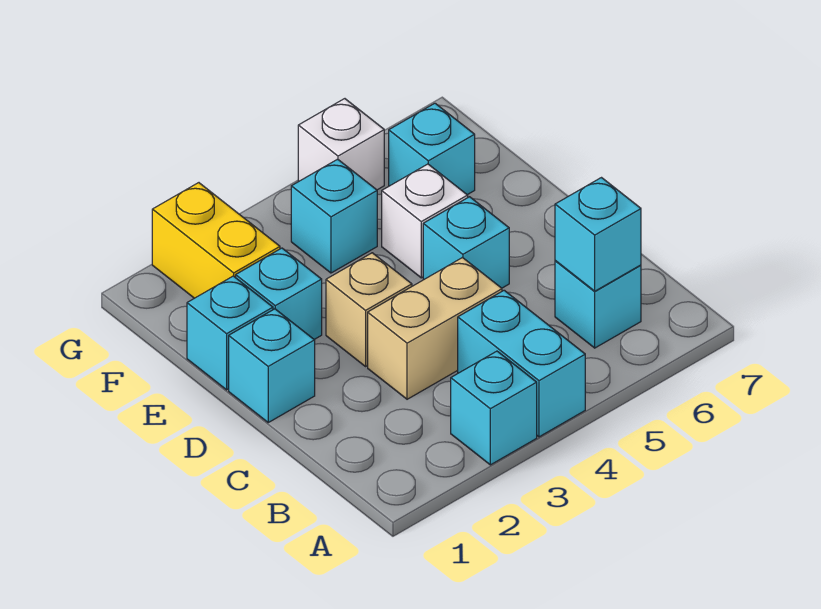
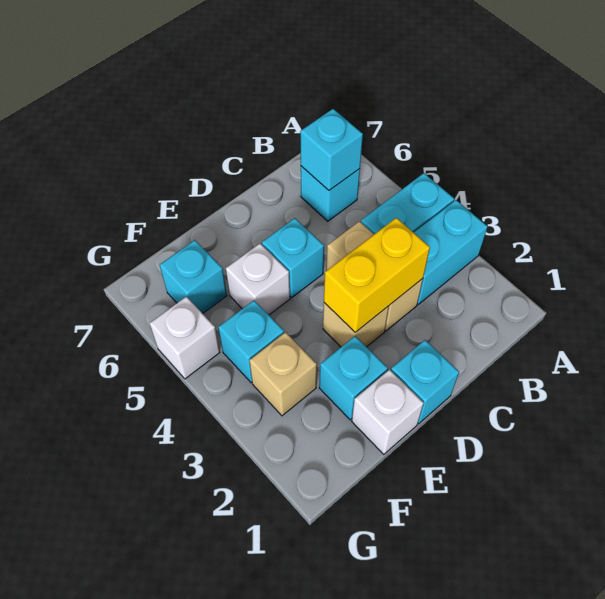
cyan brick A3 level 1 -> cyan brick A3:B3 level 1
cyan brick E1 level 1 -> white brick E1 level 1
yellow brick F2:G2 level 1 -> yellow brick C3:D3 level 2
none -> tan brick F3 level 1

